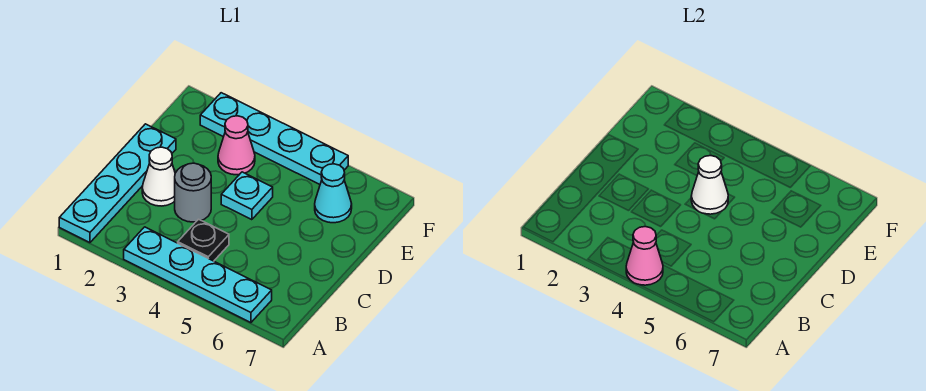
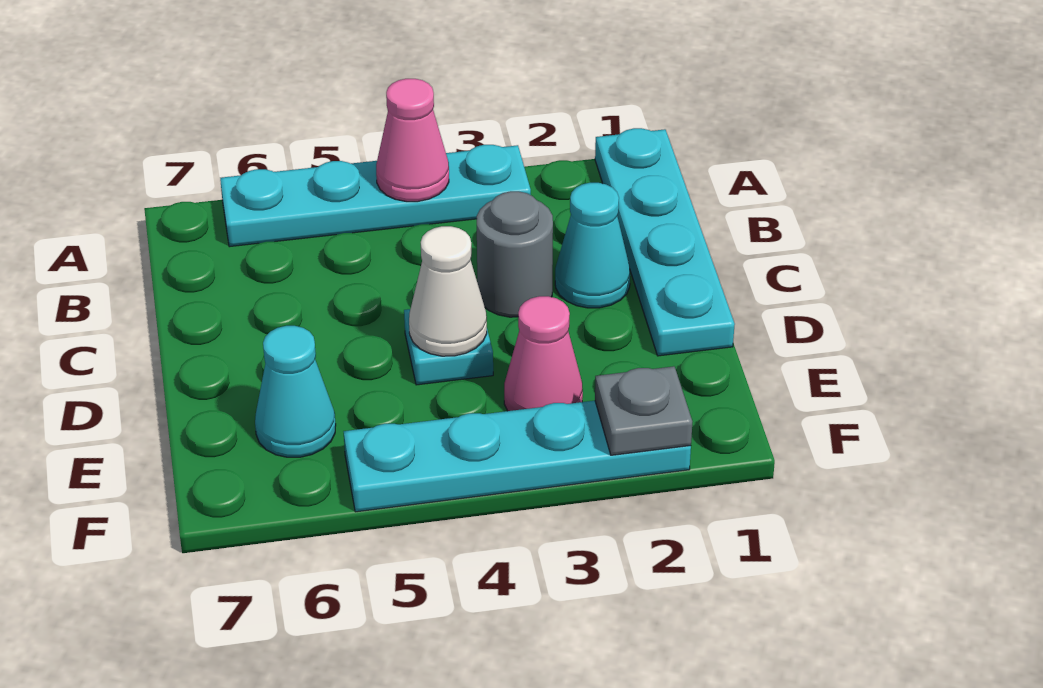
black plate B4 level 1 -> none
white cone C2 level 1 -> cyan cone C2 level 1
none -> grey plate F2 level 2

